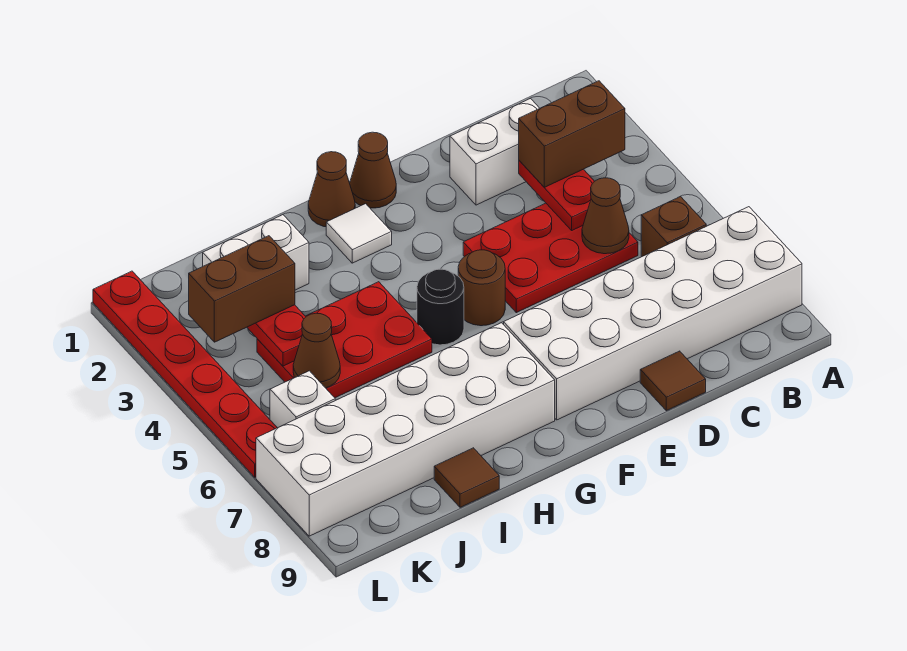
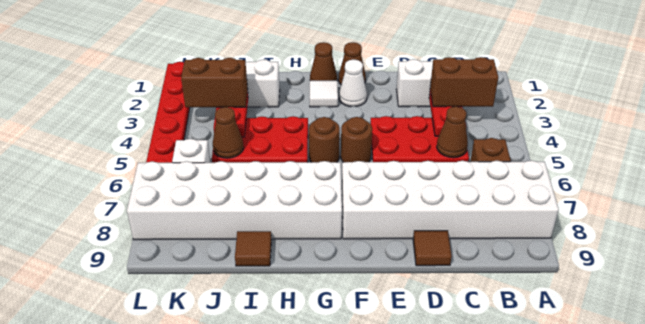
none -> white cone F2 level 1
black round brick G5 level 1 -> brown round brick G5 level 1

